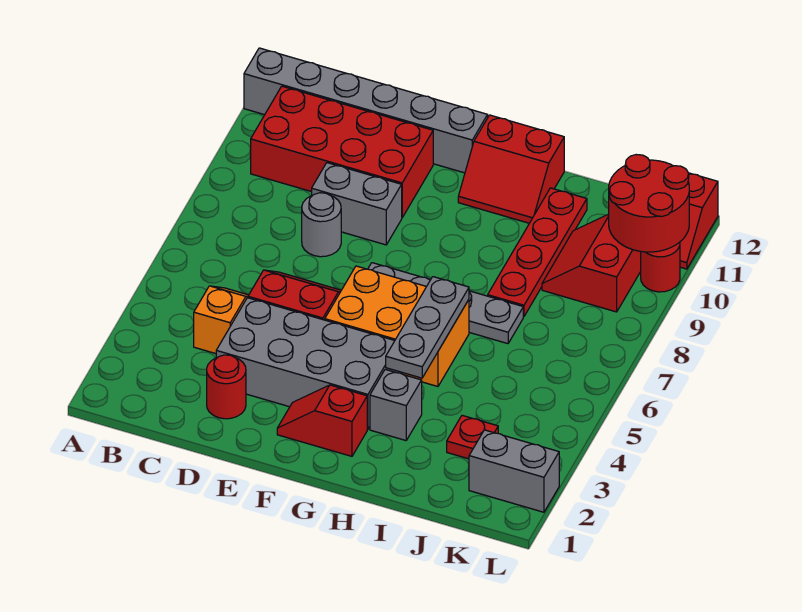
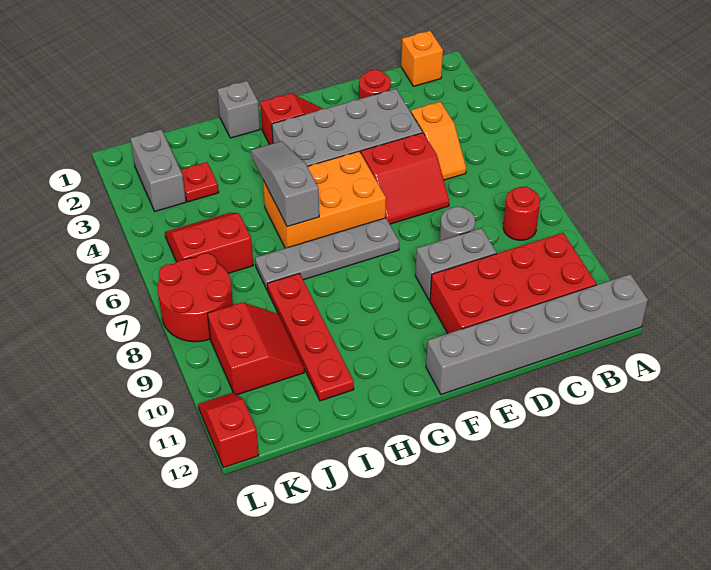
none -> orange brick B1 level 1
red slope G11:H12 level 1 top 12 -> red slope J5:K6 level 1 top 6
grey brick H3 level 1 -> grey brick H1 level 1
grey plate H4:H6 level 2 -> grey slope H4:H6 level 2 top 6
grey brick K2:L2 level 1 -> grey brick K2:K3 level 1
red round brick K10:L11 level 2 -> red round brick K7:L8 level 1
red round brick L10 level 1 -> red round brick B8 level 1

